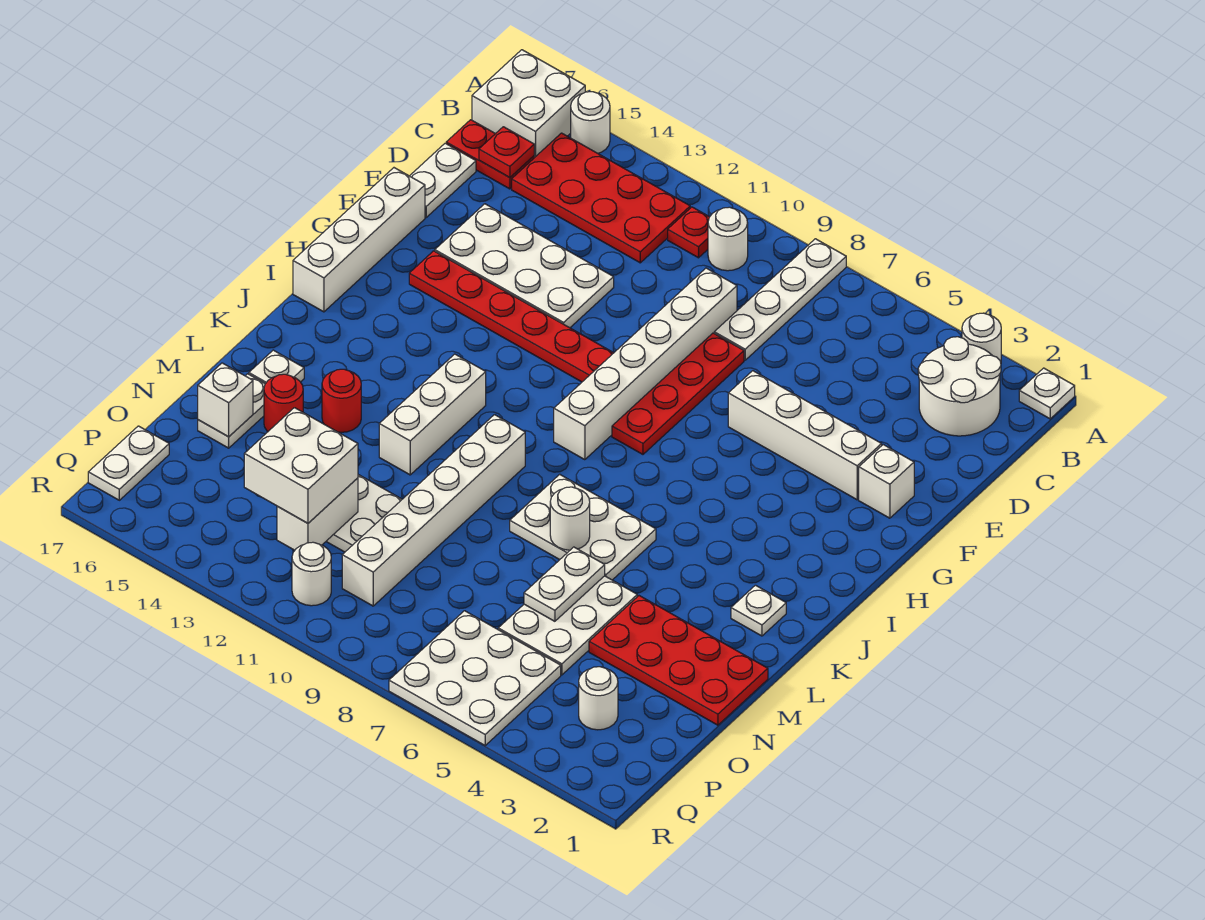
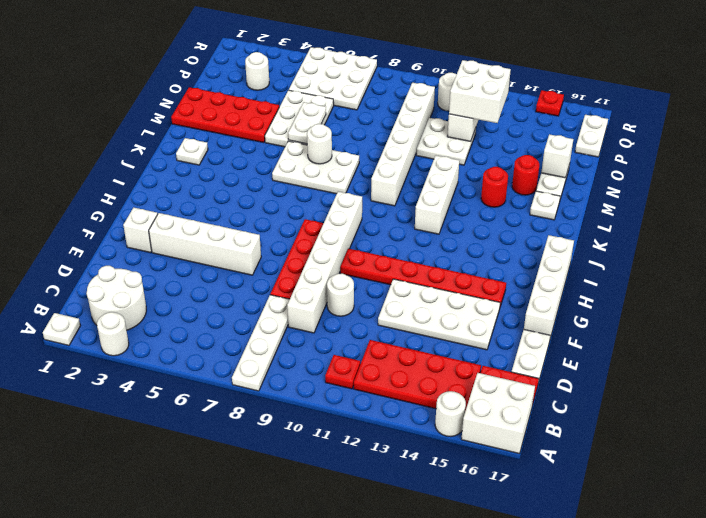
white round brick B10 level 1 -> white round brick E10 level 1
red plate C16 level 2 -> red plate R15 level 1

